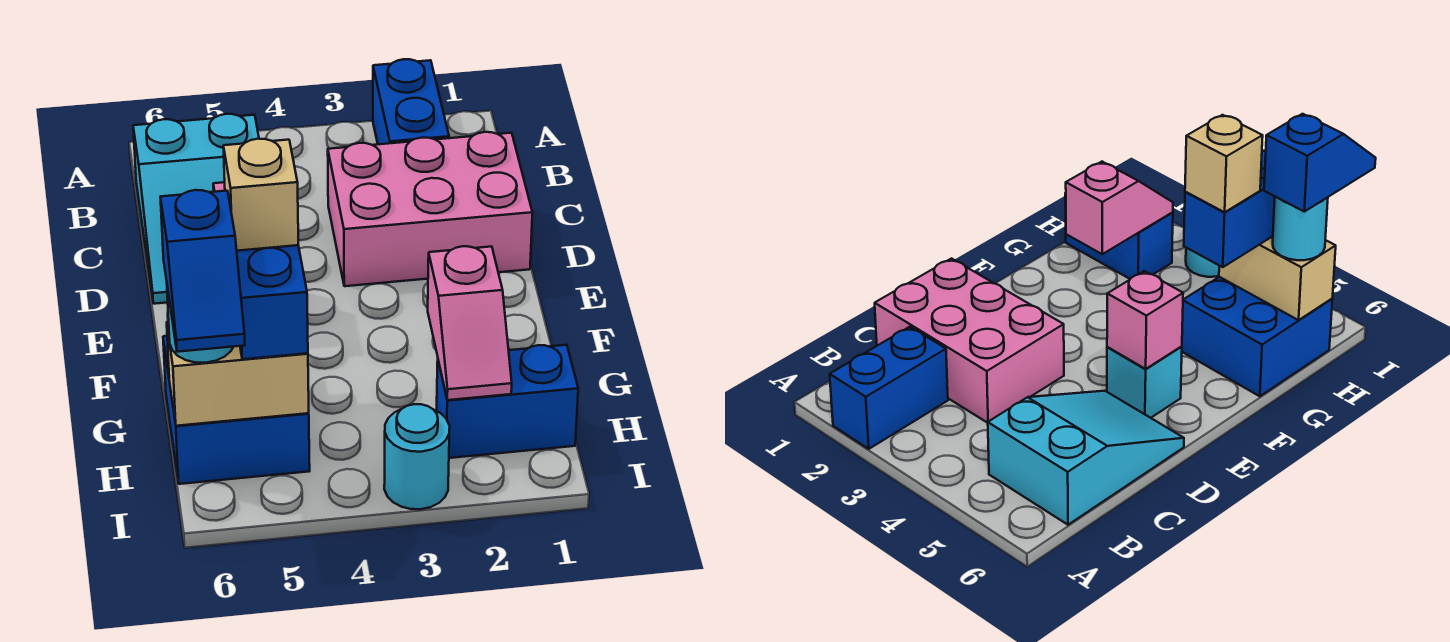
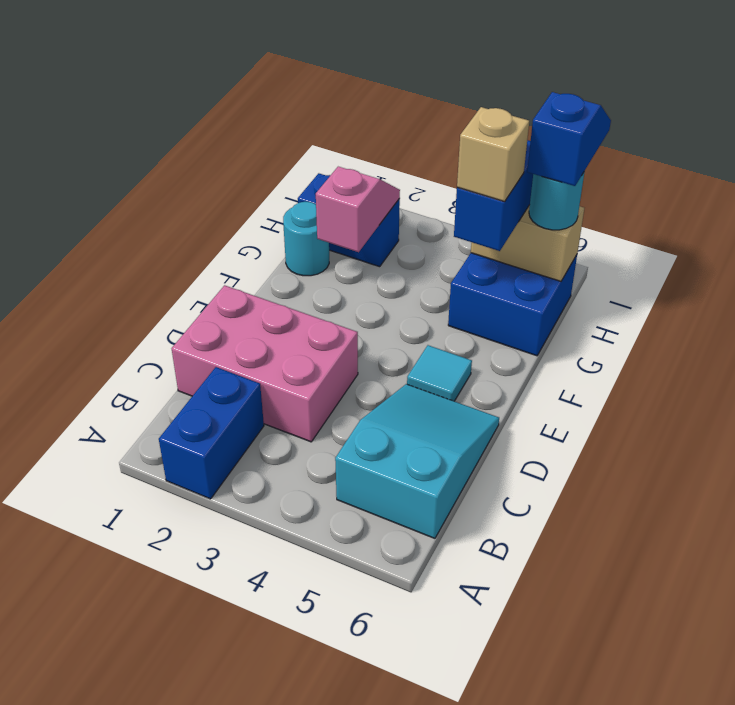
cyan brick E5 level 1 -> cyan tile E5 level 1
pink brick E5 level 2 -> none
cyan round brick I3 level 1 -> cyan round brick G1 level 1

